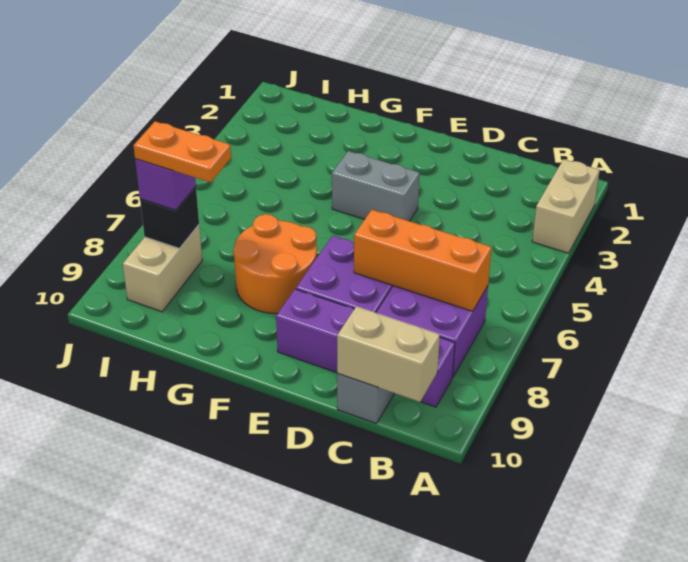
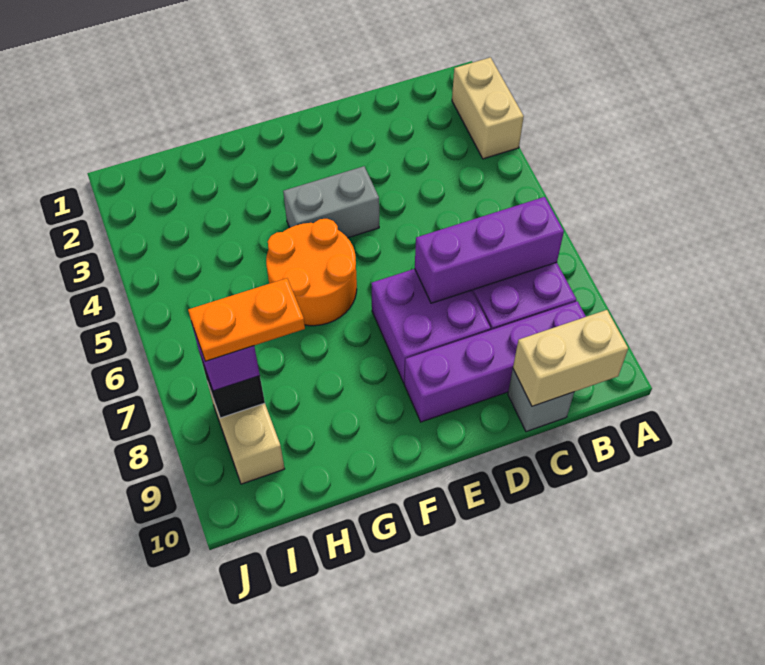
orange brick B7:D7 level 2 -> purple brick B7:D7 level 2
orange round brick F7:G8 level 1 -> orange round brick F5:G6 level 1

